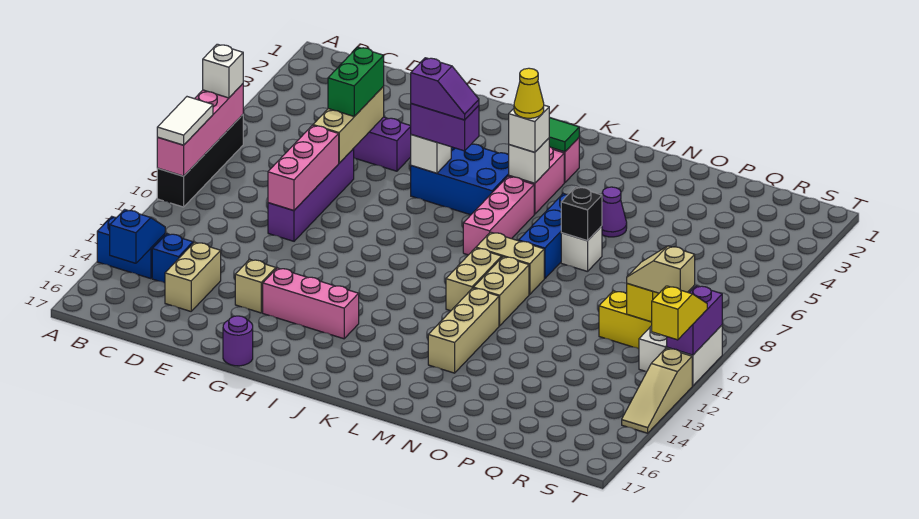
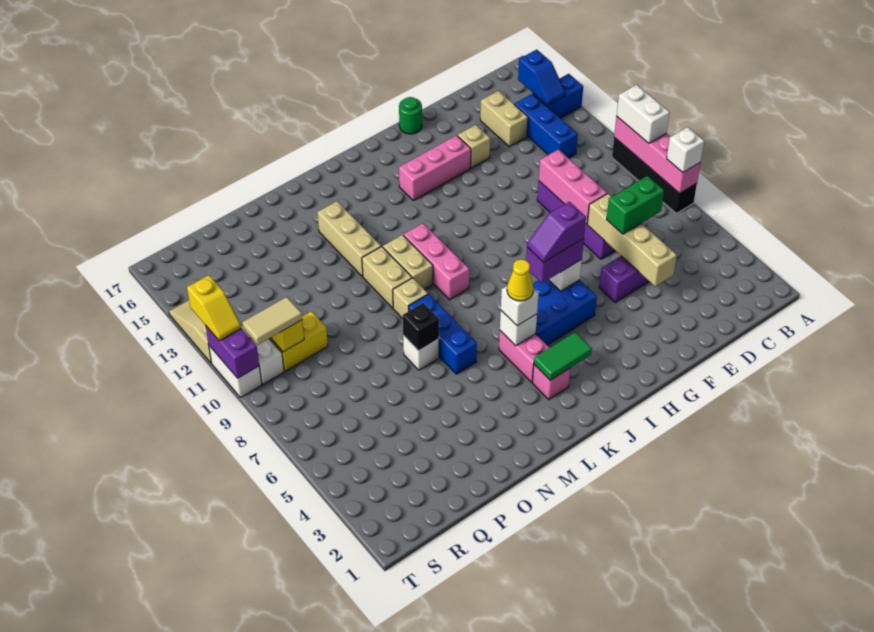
white tile A9:A10 level 3 -> white brick A9:A10 level 3
blue brick C14 level 1 -> blue brick C12:C14 level 1
tan brick E5:E7 level 2 -> tan brick E4:E7 level 2
green brick E5:E6 level 3 -> green brick D6:E6 level 3
purple round brick G17 level 1 -> green round brick G17 level 1
pink brick K6:K8 level 1 -> pink brick K9:K11 level 1
tan brick L9:M9 level 1 -> tan brick M9 level 1
purple cone N5 level 1 -> none
tan slope R10:S10 level 3 top S -> tan tile R10:S10 level 3

